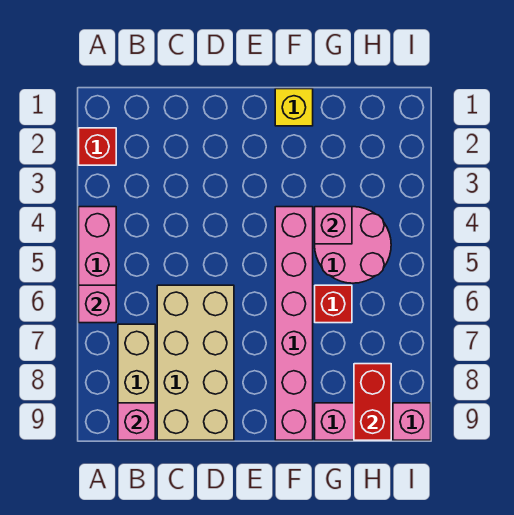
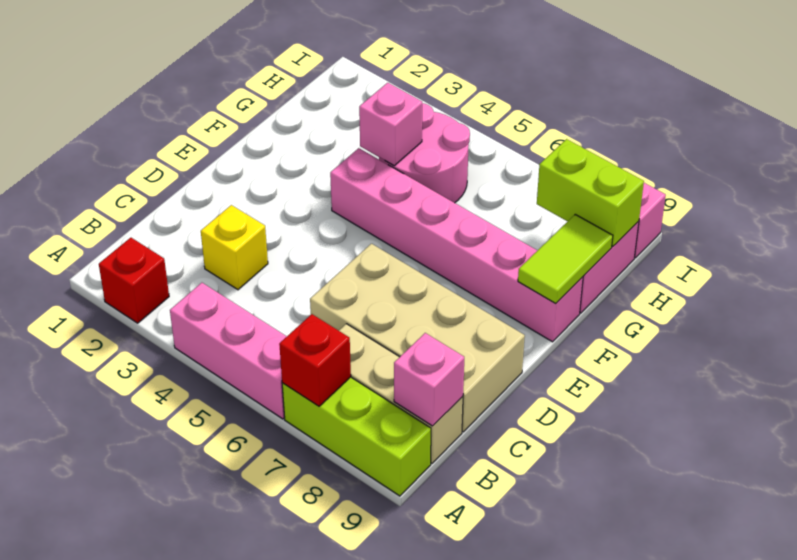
pink brick A6 level 2 -> none
none -> lime brick A7:A9 level 1
yellow brick F1 level 1 -> yellow brick C3 level 1
none -> lime tile F9:G9 level 2
red brick G6 level 1 -> red brick A7 level 2
red brick H8:H9 level 2 -> lime brick H8:H9 level 2

